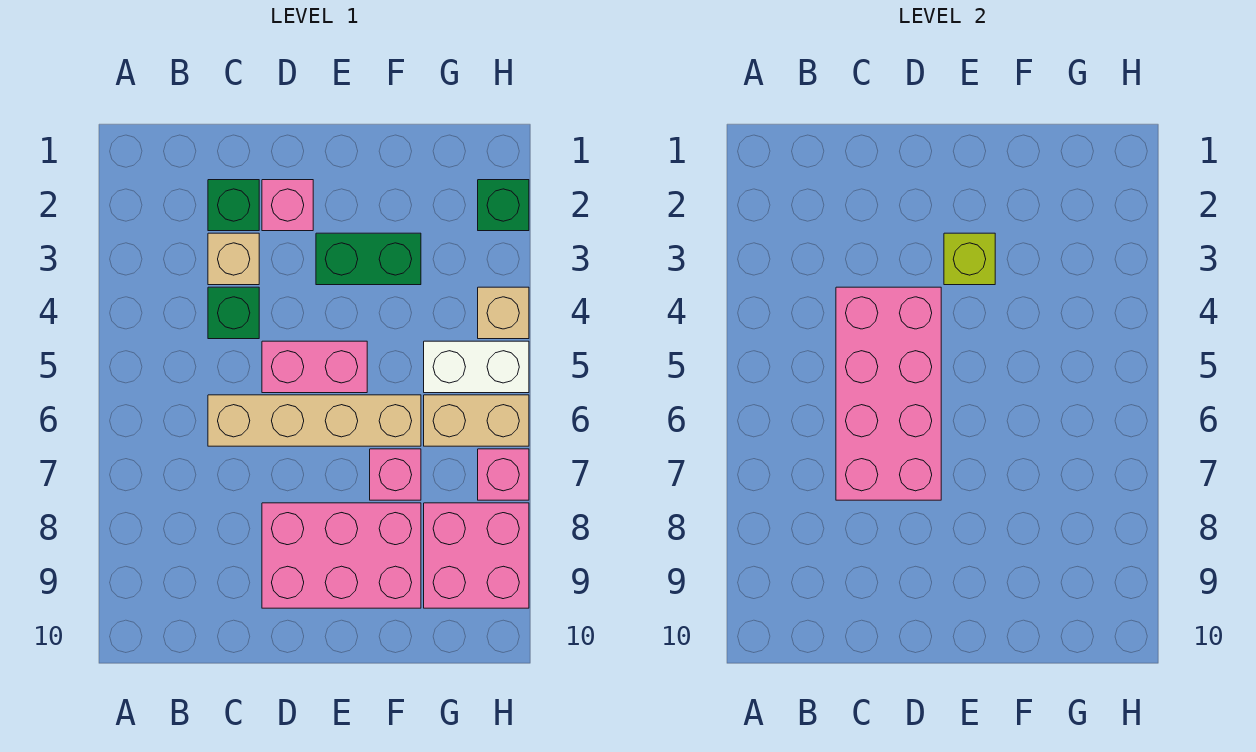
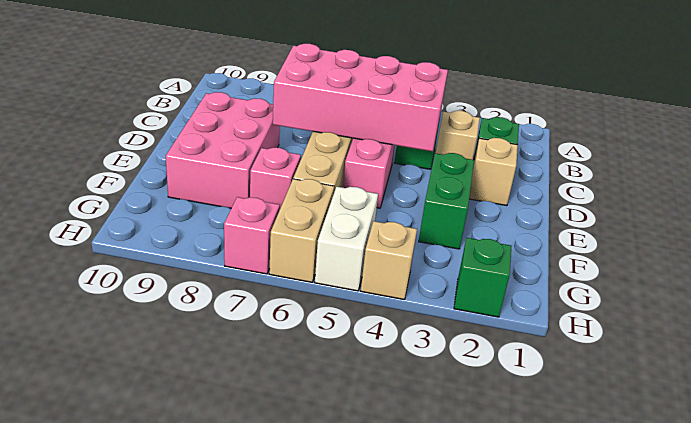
pink brick D2 level 1 -> tan brick D2 level 1
lime brick E3 level 2 -> none
pink brick G8:H9 level 1 -> none

